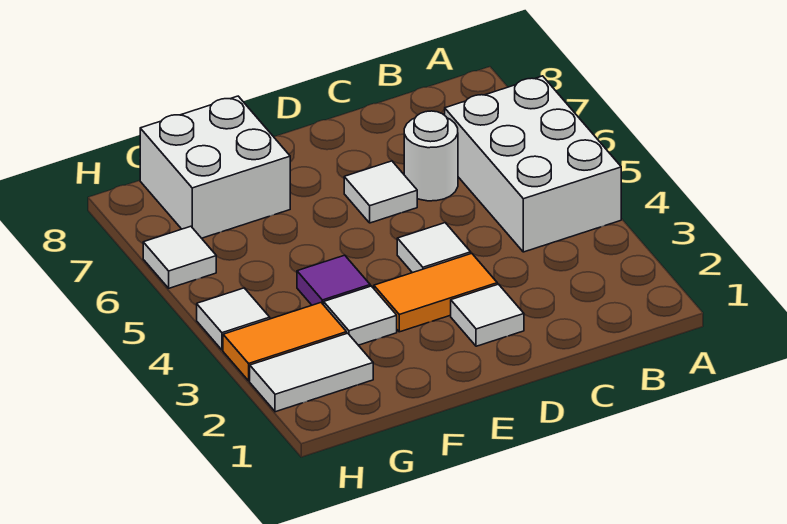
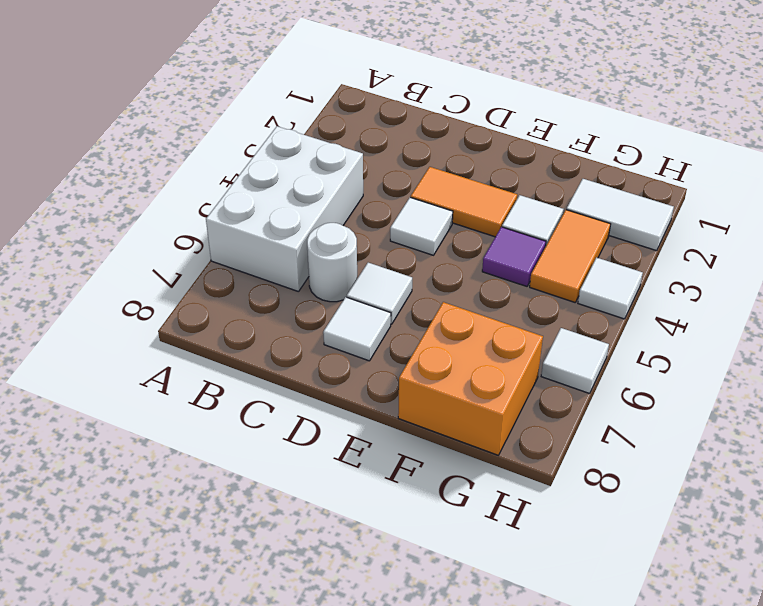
white tile D2 level 1 -> white tile D7 level 1
white brick F7:G8 level 1 -> orange brick F7:G8 level 1
orange tile G3:H3 level 1 -> orange tile G3:G4 level 1

